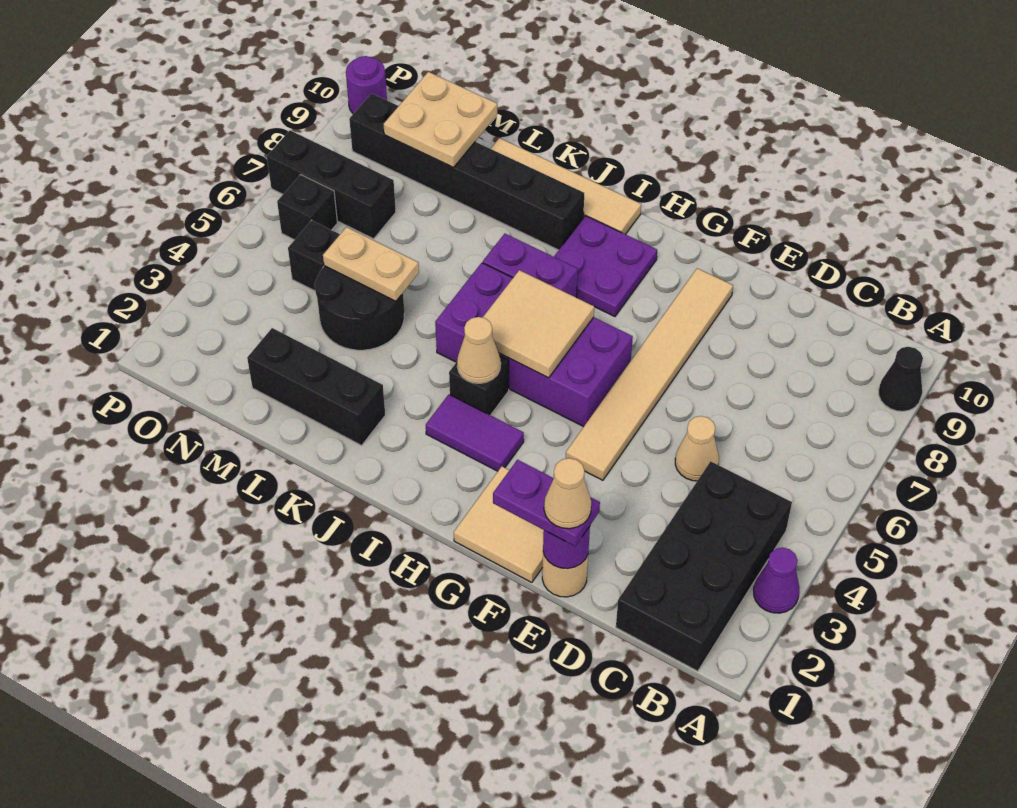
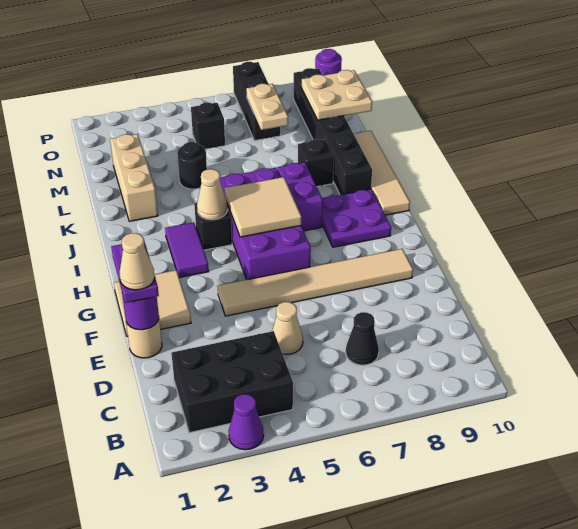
black cone A9 level 1 -> black cone C7 level 1
black brick B1:C4 level 1 -> black brick B2:C4 level 1
black brick K2:M2 level 1 -> tan brick K2:M2 level 1
black round brick L4:M5 level 1 -> black round brick L4 level 1
tan plate L5:M5 level 2 -> tan plate M7:N7 level 2
black brick O6 level 1 -> black brick K8 level 1

